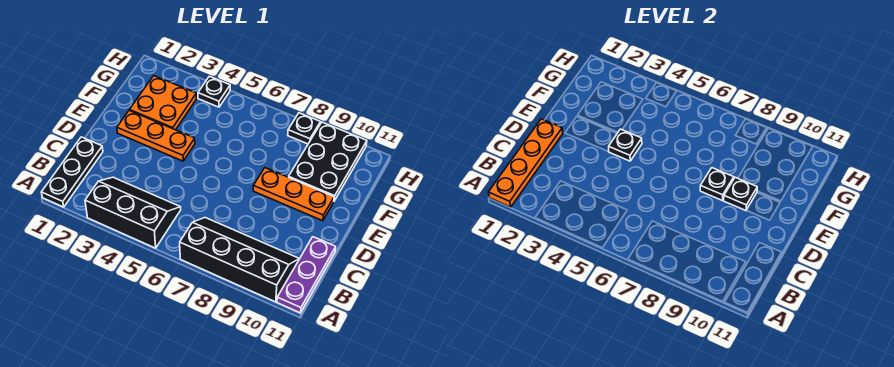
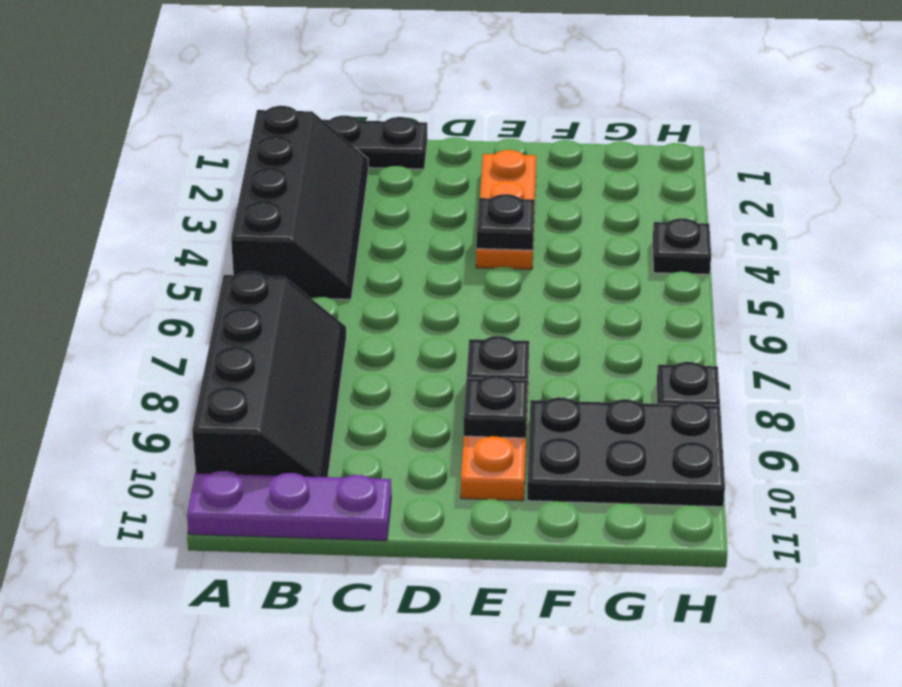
orange plate A1:D1 level 2 -> none
black slope A3:B5 level 1 top A -> black slope A2:B5 level 1 top A
orange plate F2:G3 level 1 -> none

